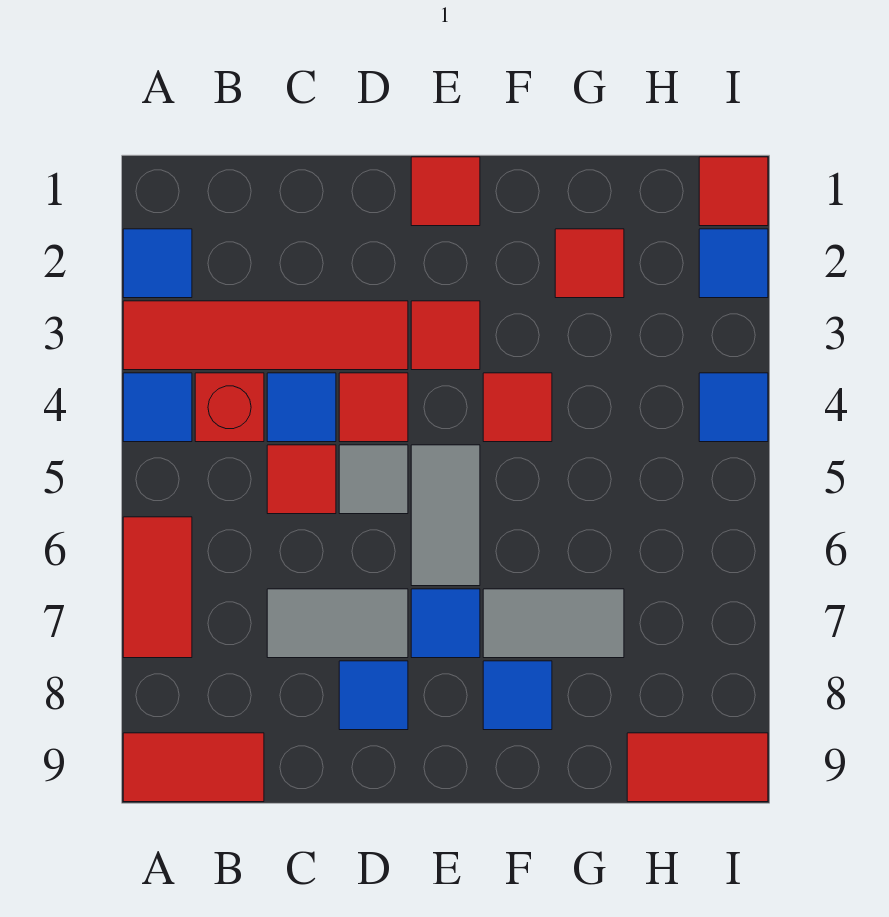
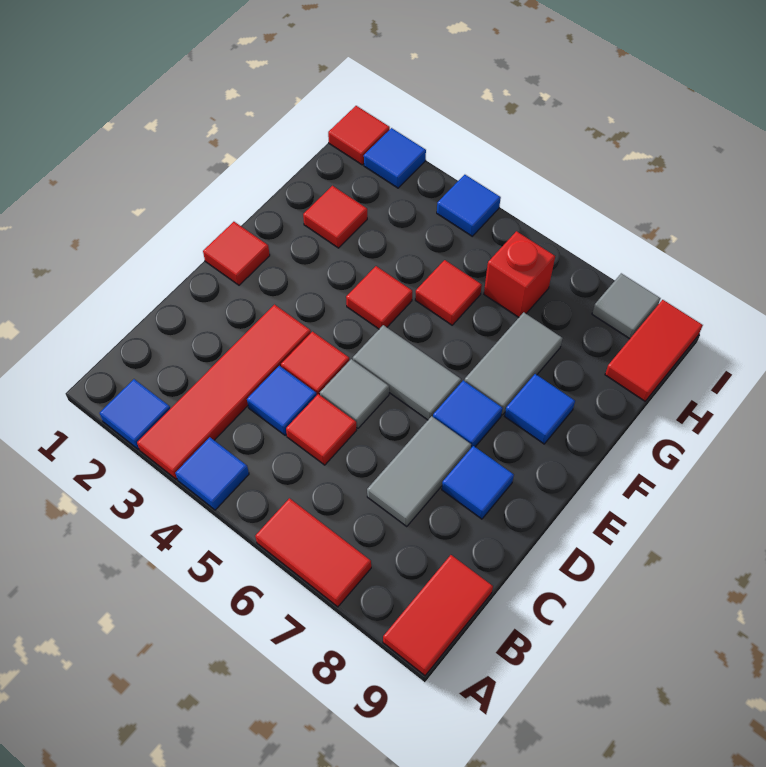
red brick B4 level 1 -> red brick H6 level 1
red tile E3 level 1 -> red tile G5 level 1
none -> grey tile I8 level 1

